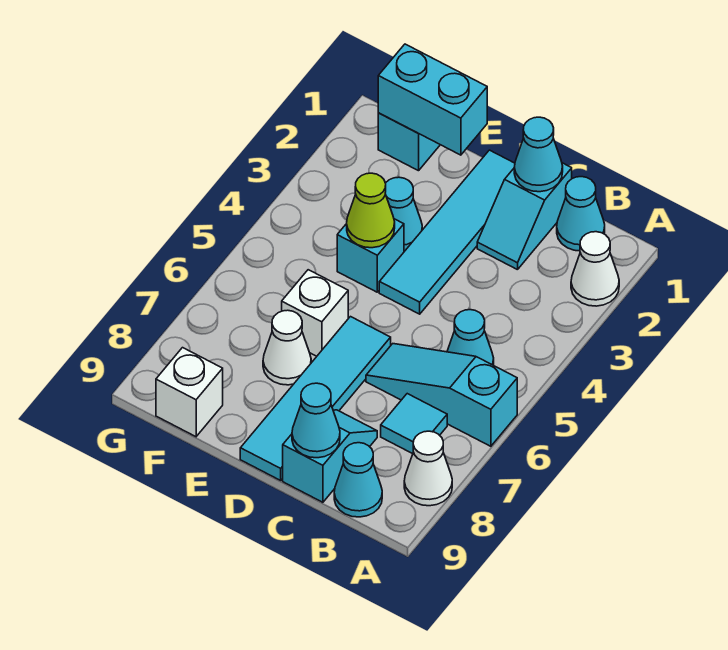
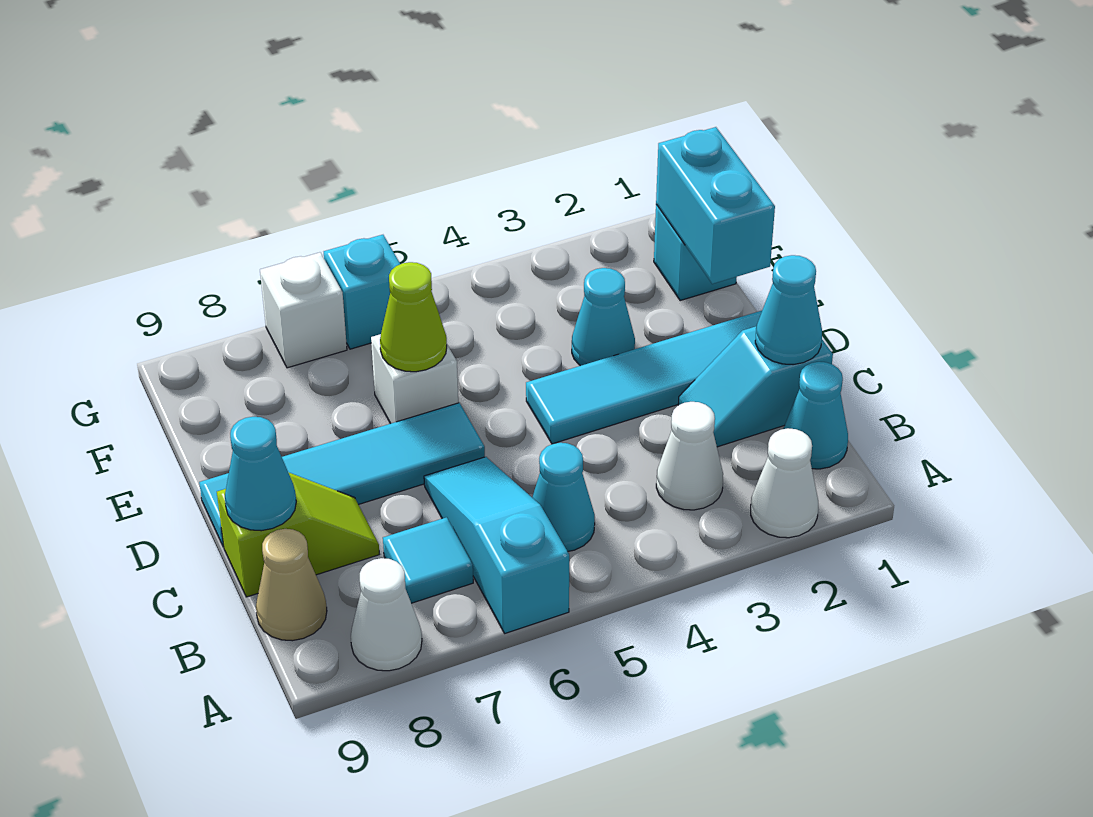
cyan cone B9 level 1 -> tan cone B9 level 1
cyan slope C8:C9 level 1 top 9 -> lime slope C8:C9 level 1 top 9
cyan brick E4 level 1 -> cyan brick G6 level 1
lime cone E4 level 2 -> lime cone E6 level 2
white cone E7 level 1 -> white cone B3 level 1
white brick F9 level 1 -> white brick G7 level 1

